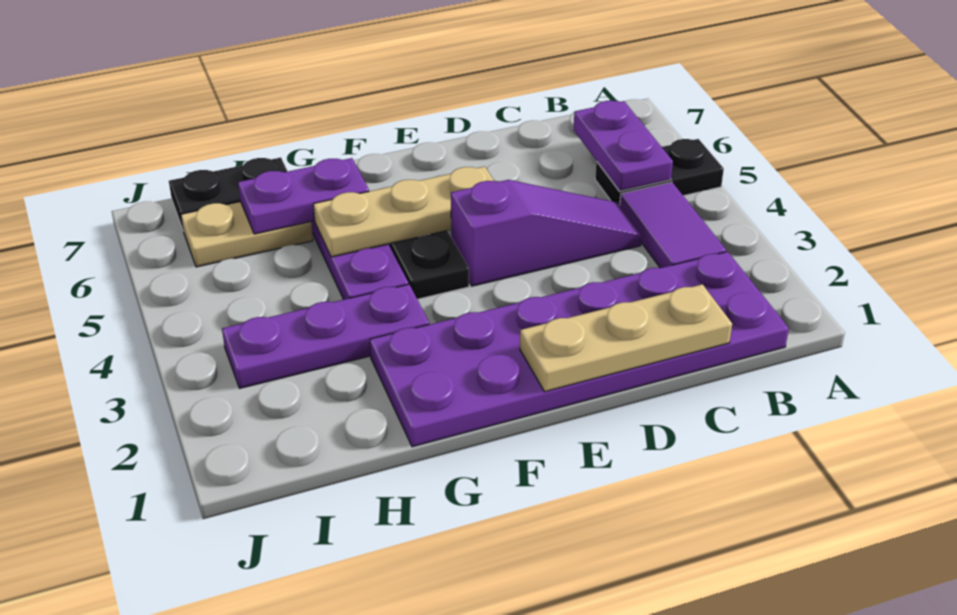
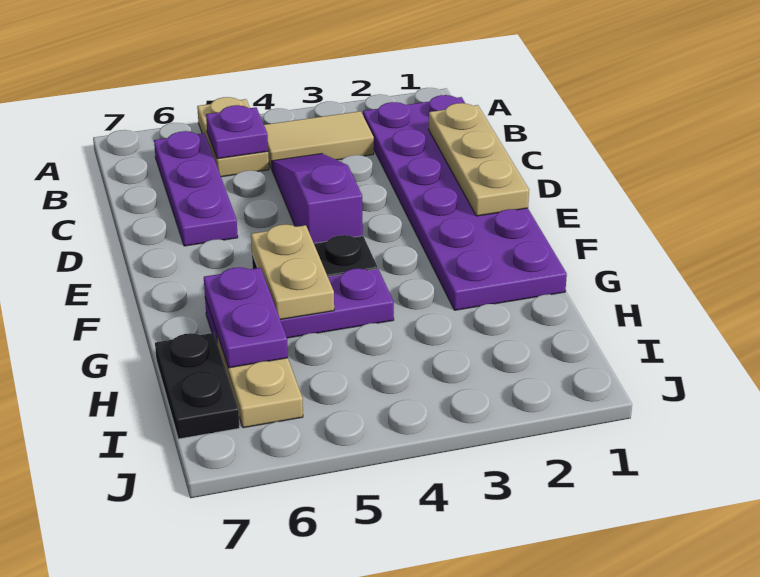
black plate A5:B5 level 1 -> tan plate A5:B5 level 1
purple tile B3:B4 level 1 -> tan tile B3:B4 level 1
purple plate B5:B6 level 2 -> purple plate B5 level 2
tan plate E5:G5 level 2 -> tan plate F5:G5 level 2
purple plate G3:I3 level 1 -> purple plate B6:D6 level 1

